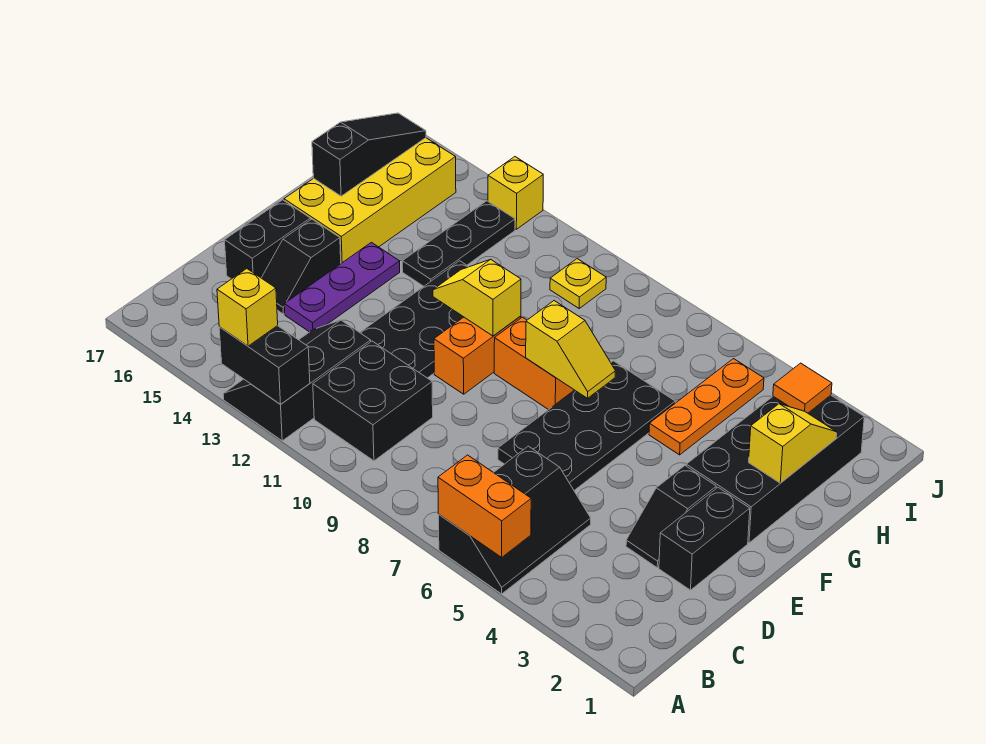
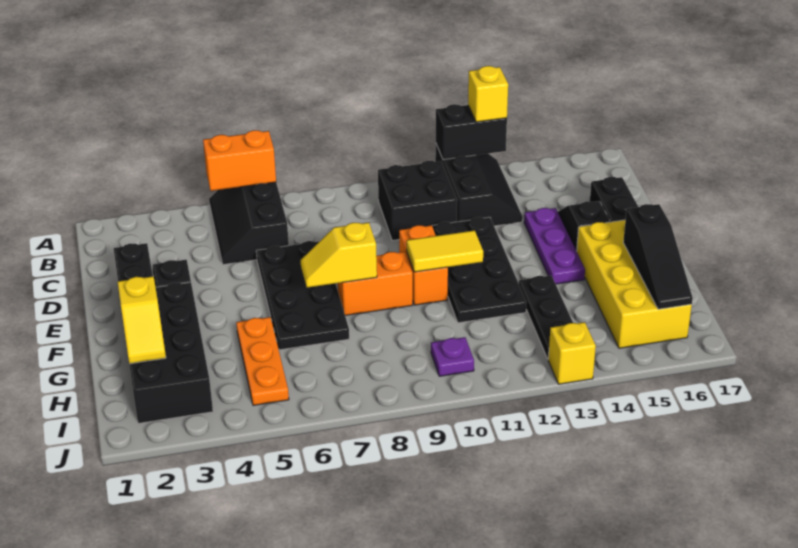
yellow slope F10:F11 level 2 top 10 -> yellow tile F10:F11 level 2
orange tile I3 level 2 -> none
yellow plate I10 level 1 -> purple plate I10 level 1

